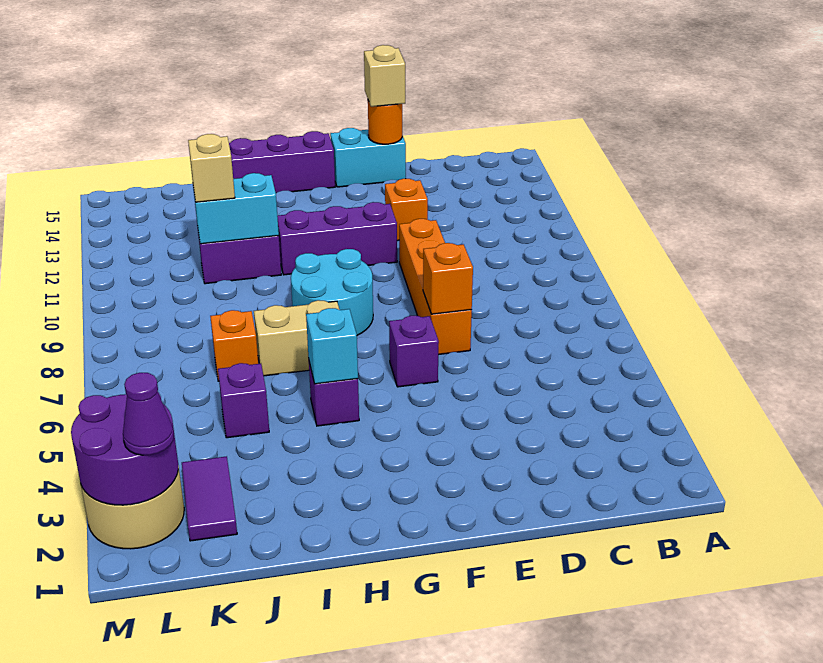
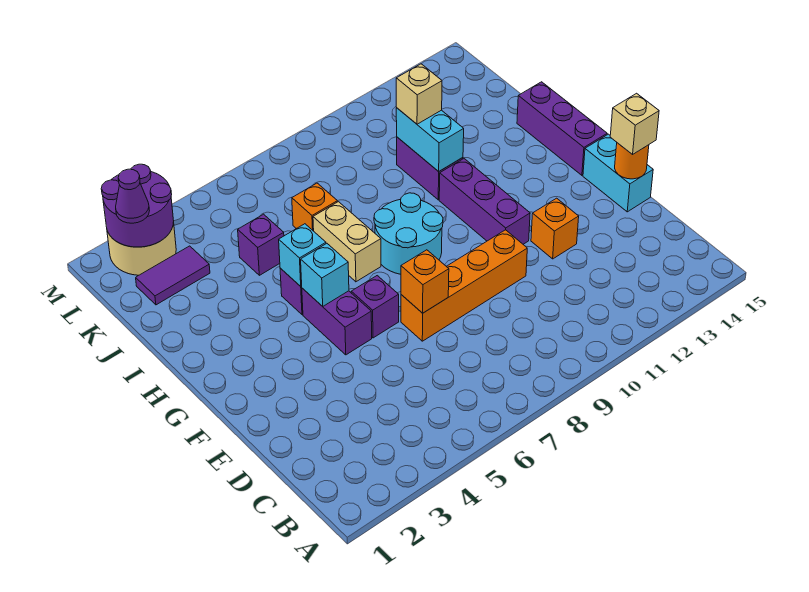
none -> purple brick F5:G5 level 1
none -> cyan brick G5 level 2

